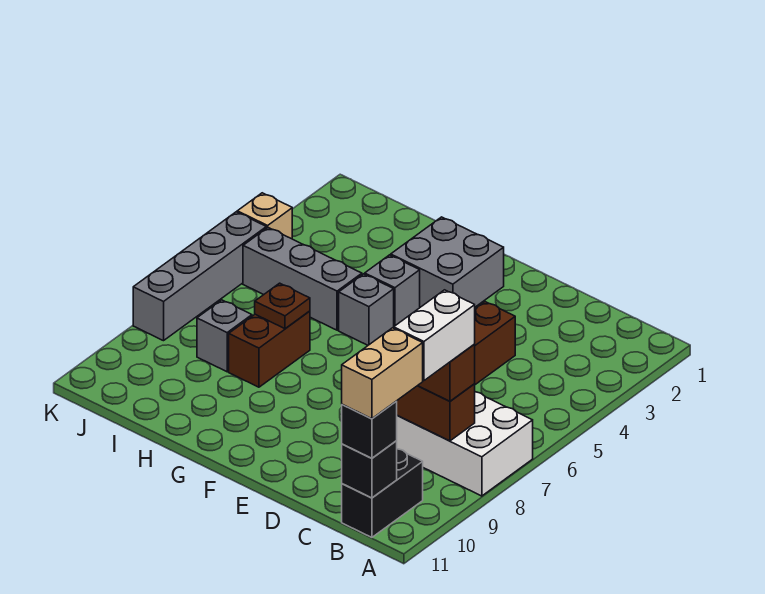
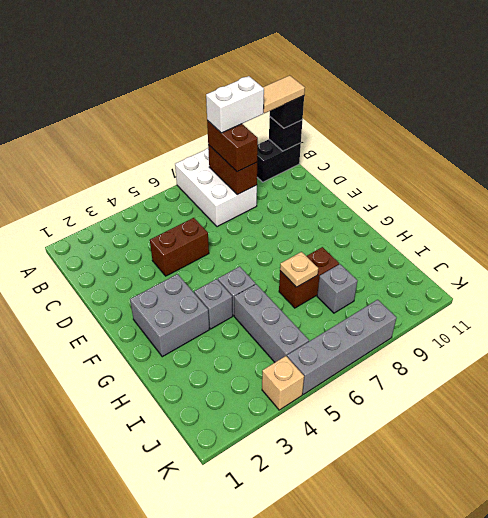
tan brick B10:B11 level 4 -> tan tile B10:B11 level 4
brown plate H7 level 2 -> tan plate H7 level 2

